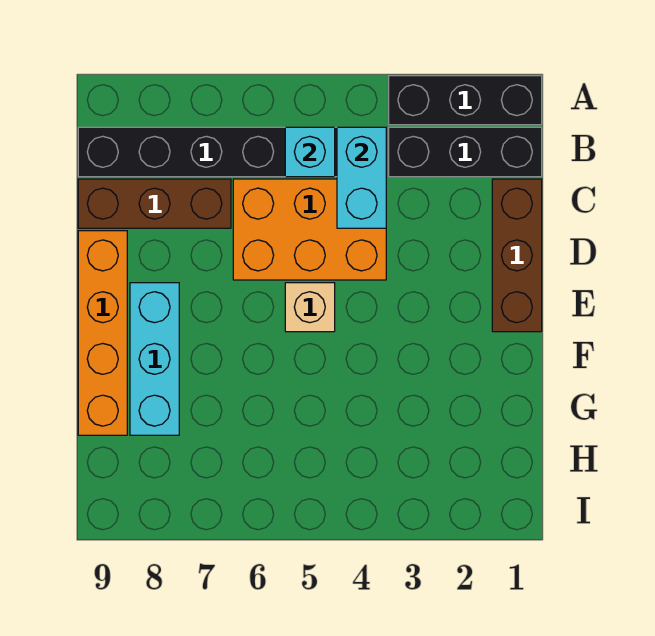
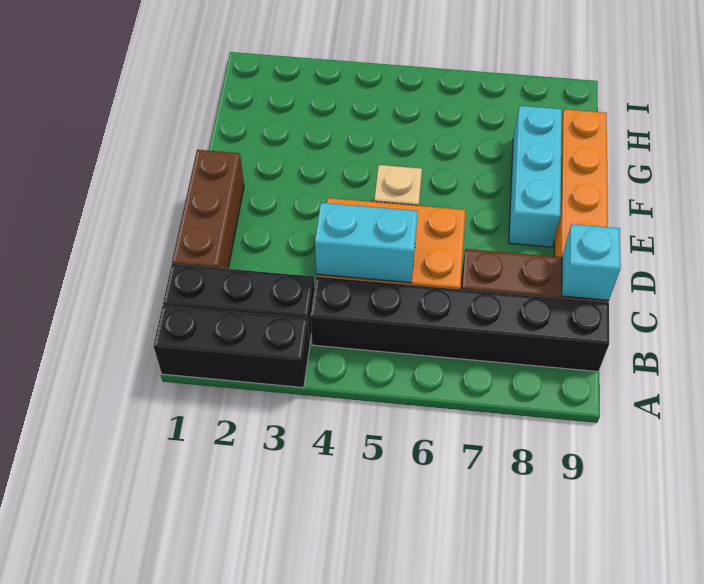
cyan brick B4:C4 level 2 -> cyan brick C4:C5 level 2
cyan brick B5 level 2 -> cyan brick C9 level 2

